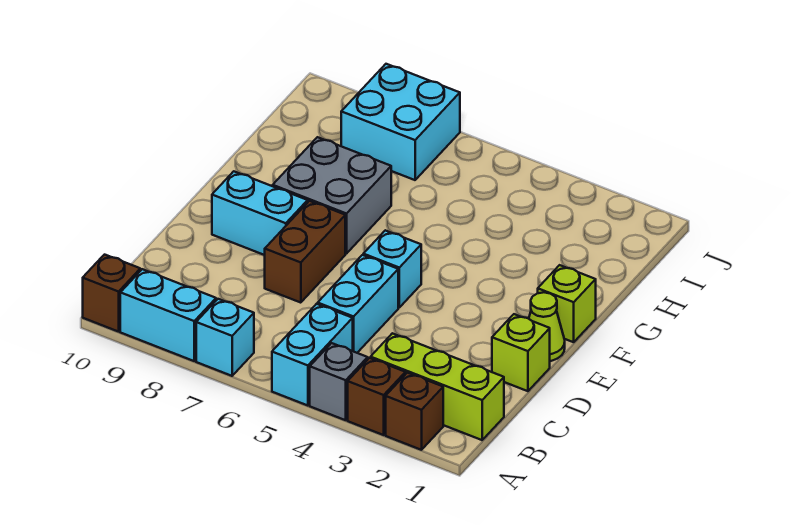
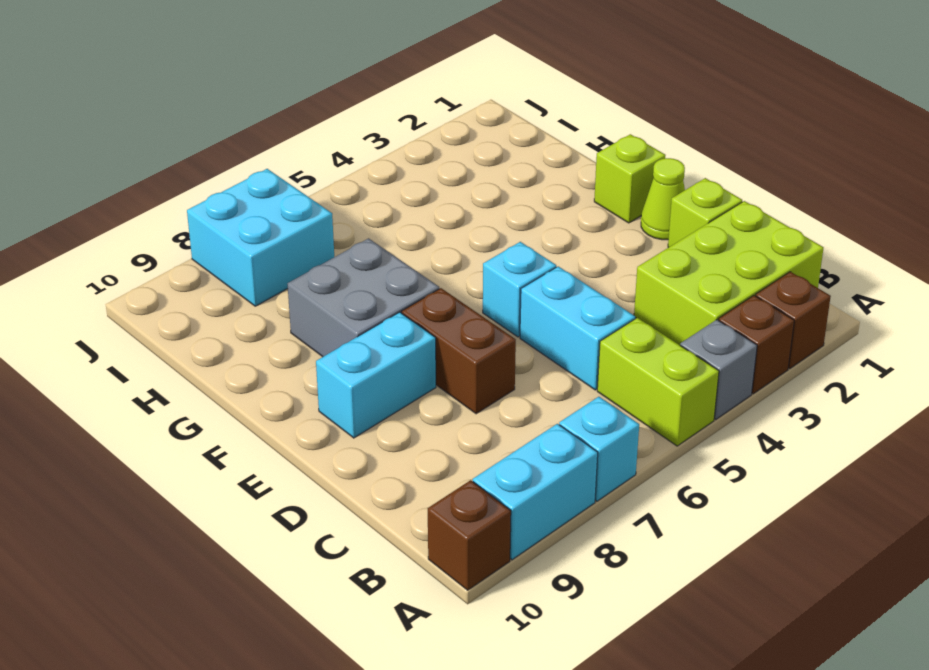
cyan brick A5:B5 level 1 -> lime brick A5:B5 level 1
lime brick B1:B3 level 1 -> lime brick B1:C3 level 1

